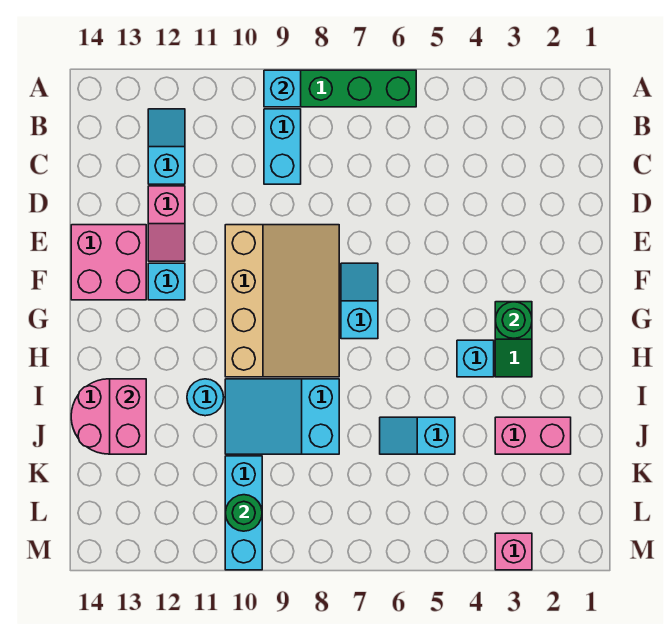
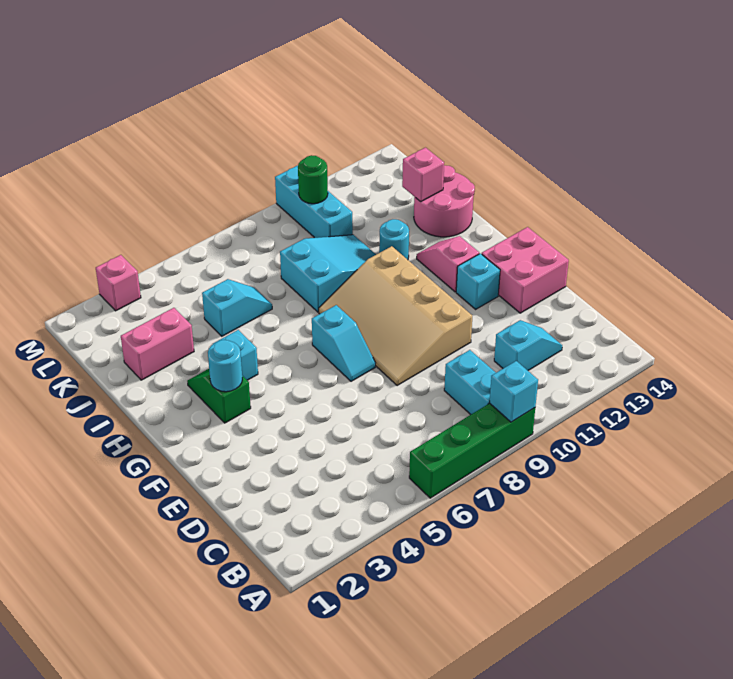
cyan slope B12:C12 level 1 top C -> cyan slope C11:C12 level 1 top 11
pink slope D12:E12 level 1 top D -> pink slope G12:H12 level 1 top G
green round brick G3 level 2 -> cyan round brick G3 level 2
pink brick I13:J13 level 2 -> pink brick J13 level 2

